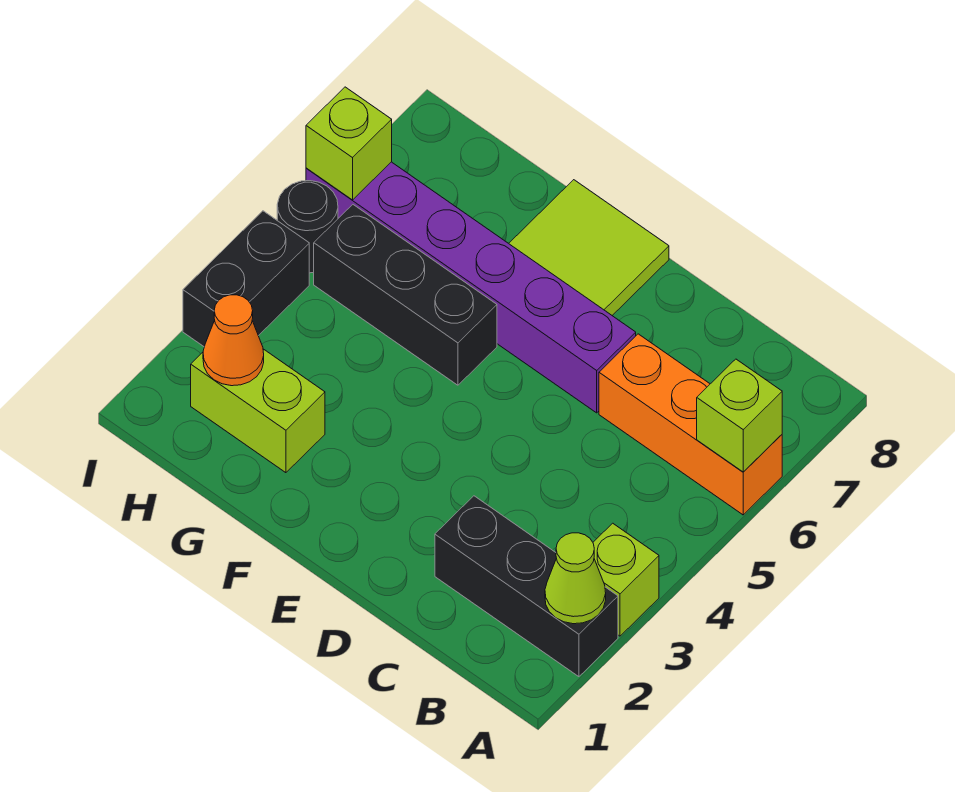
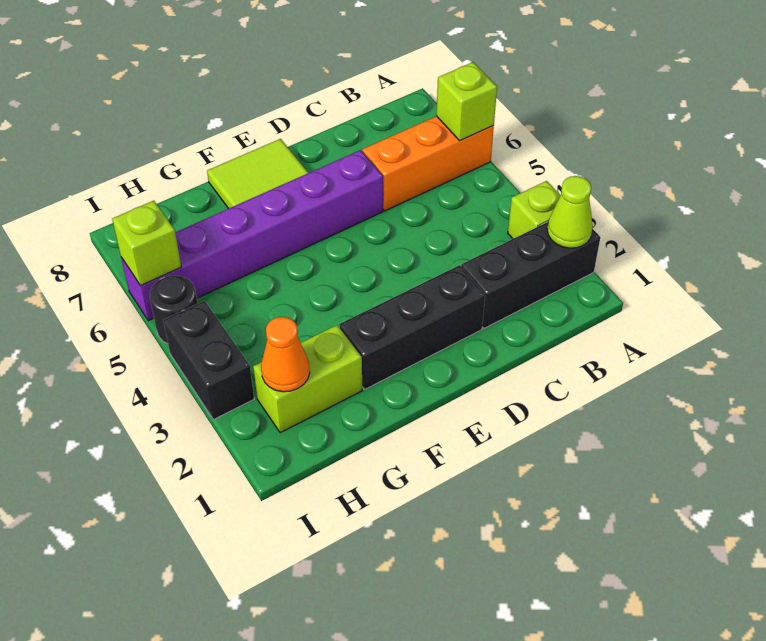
black brick F5:H5 level 1 -> black brick D2:F2 level 1

